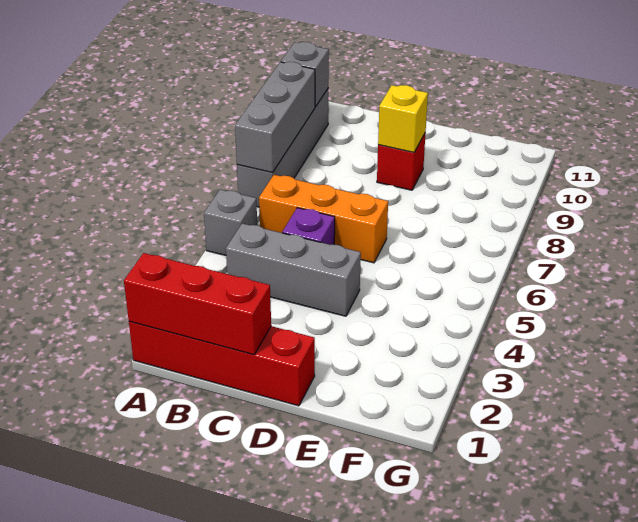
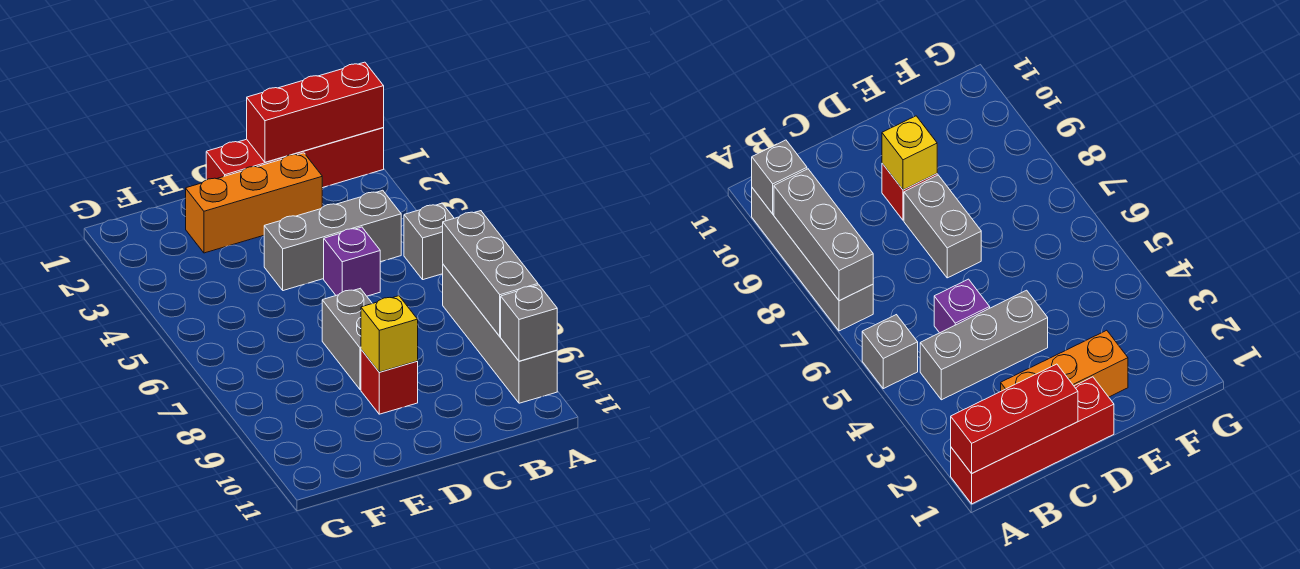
orange brick B6:D6 level 1 -> orange brick C2:E2 level 1
none -> grey brick D7:D8 level 1

